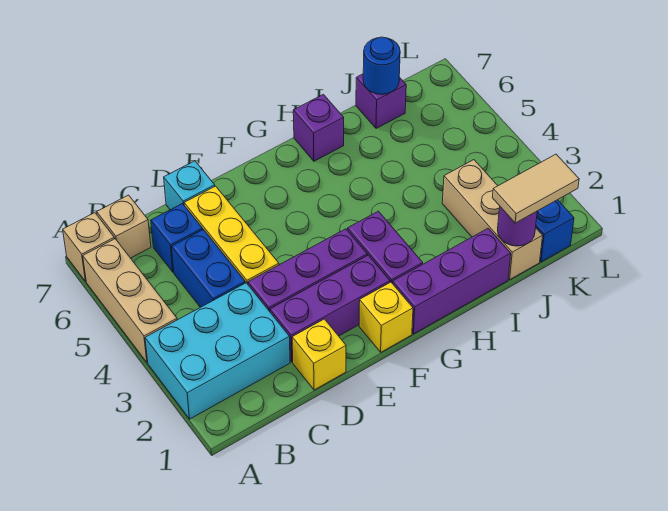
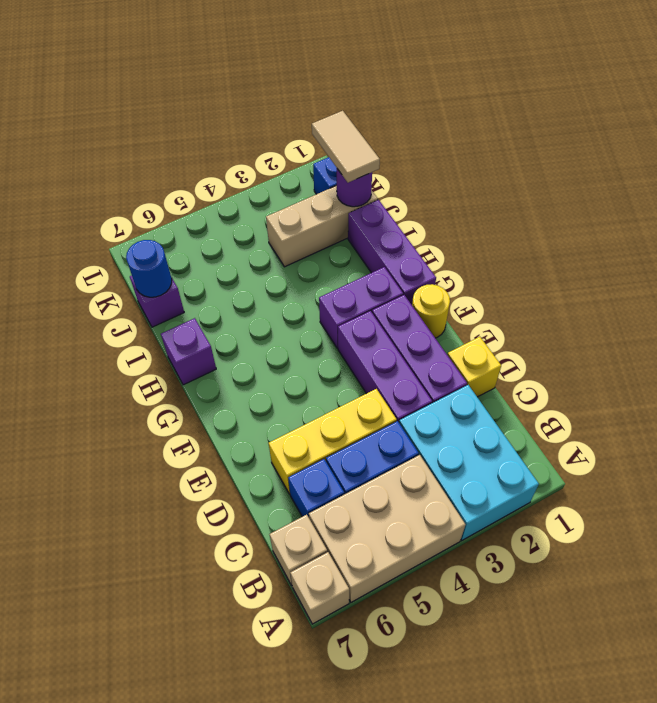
tan brick A4:A6 level 1 -> tan brick A4:B6 level 1
cyan brick D7 level 1 -> none
yellow brick F1 level 1 -> yellow round brick F1 level 1

